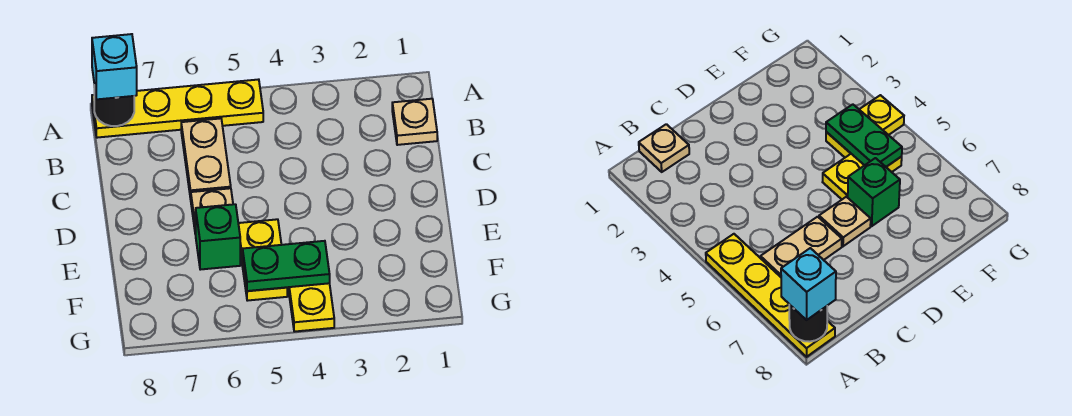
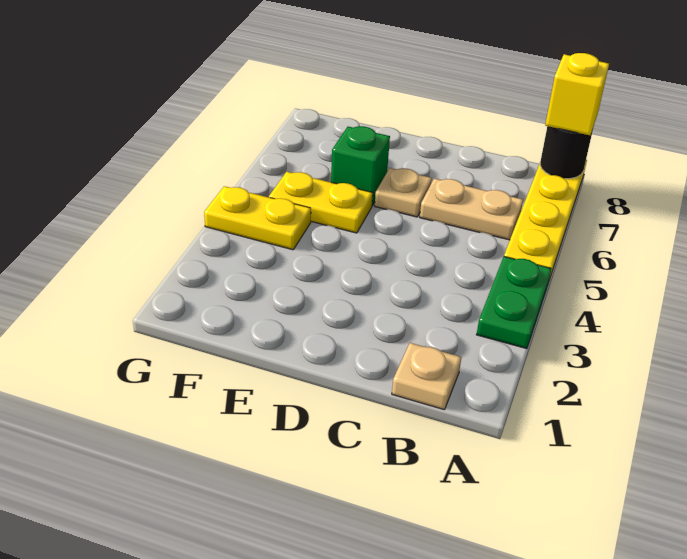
cyan brick A8 level 3 -> yellow brick A8 level 3
green plate F4:F5 level 2 -> green plate A3:A4 level 1

